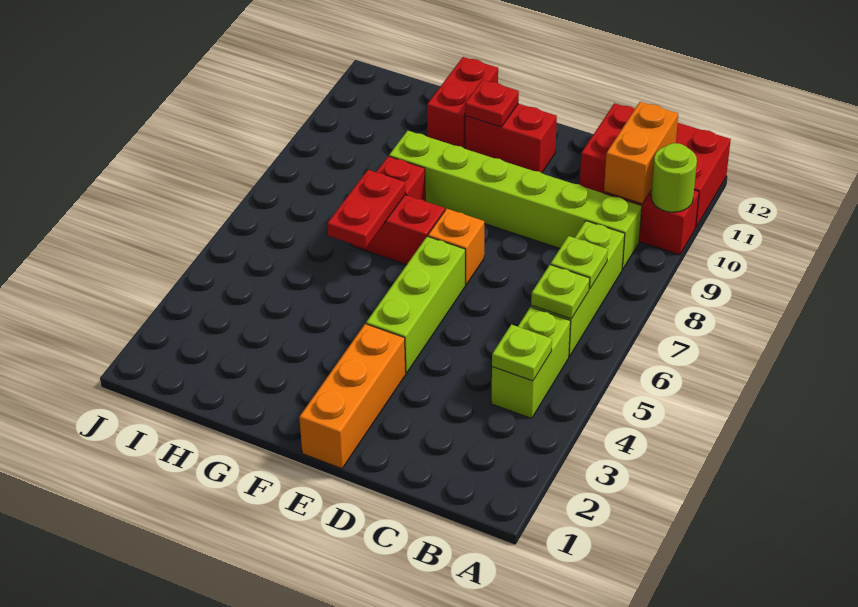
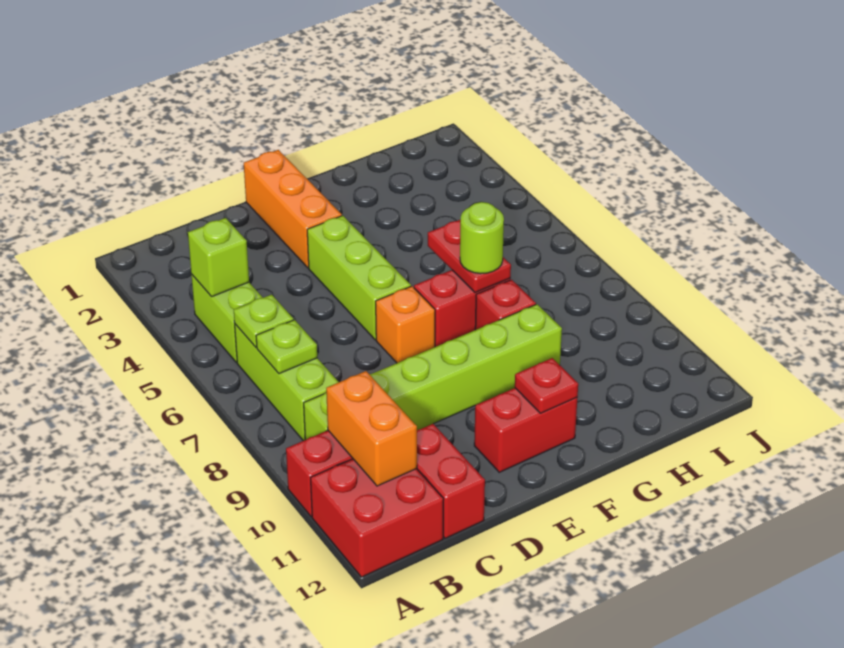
lime round brick A10 level 2 -> lime round brick G7 level 3
lime plate B4 level 2 -> lime brick B4 level 2
red brick G11:G12 level 1 -> none

